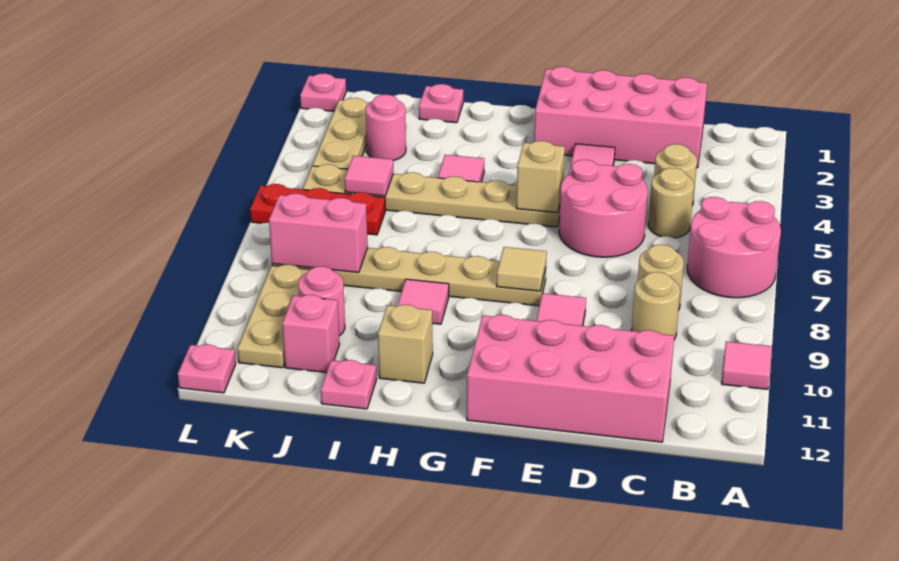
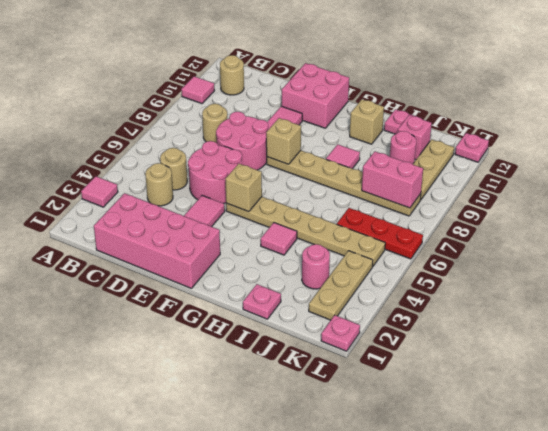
pink round brick A6:B7 level 1 -> pink round brick D7:E8 level 1
tan round brick C9 level 1 -> tan round brick B11 level 1
pink brick C11:F12 level 1 -> pink brick E11:F12 level 1
tan tile F8 level 2 -> tan brick F8 level 2
pink tile J5 level 2 -> pink tile A3 level 1

